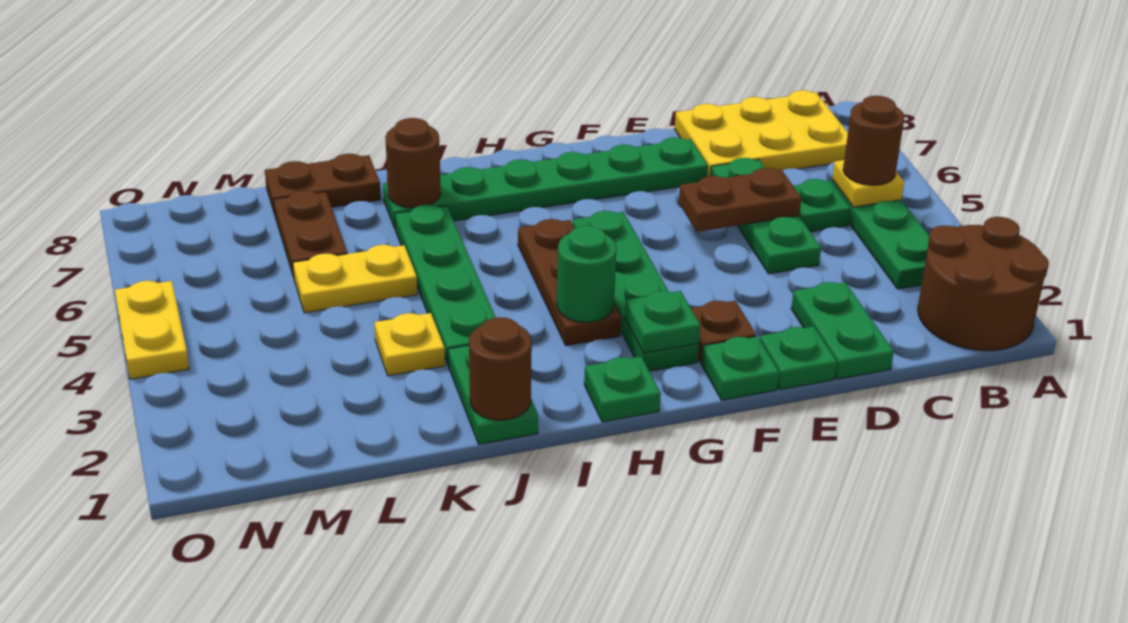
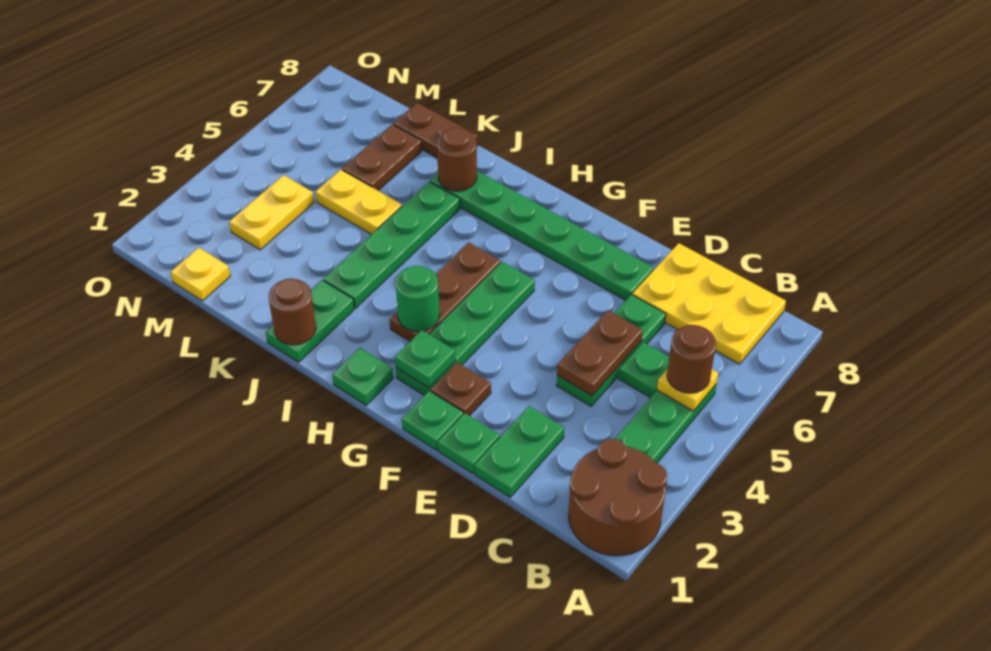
brown plate D5:E5 level 2 -> brown plate D4:D5 level 2
yellow plate K3 level 1 -> yellow plate M1 level 1
yellow plate O4:O5 level 1 -> yellow plate M3:M4 level 1

